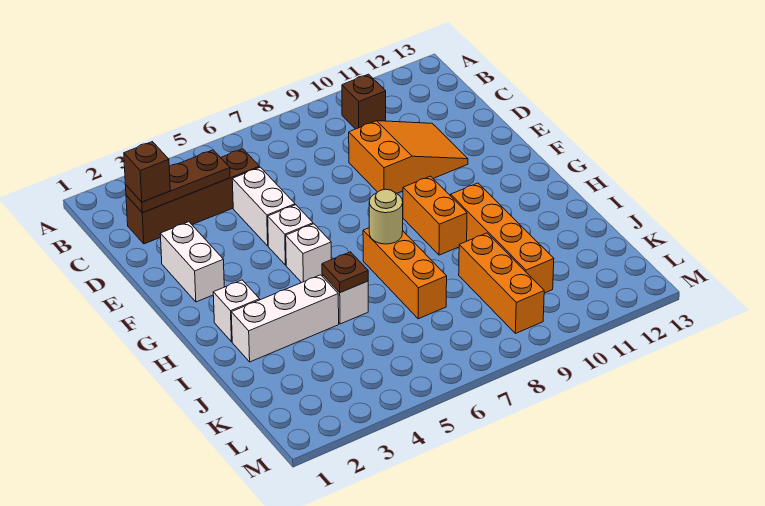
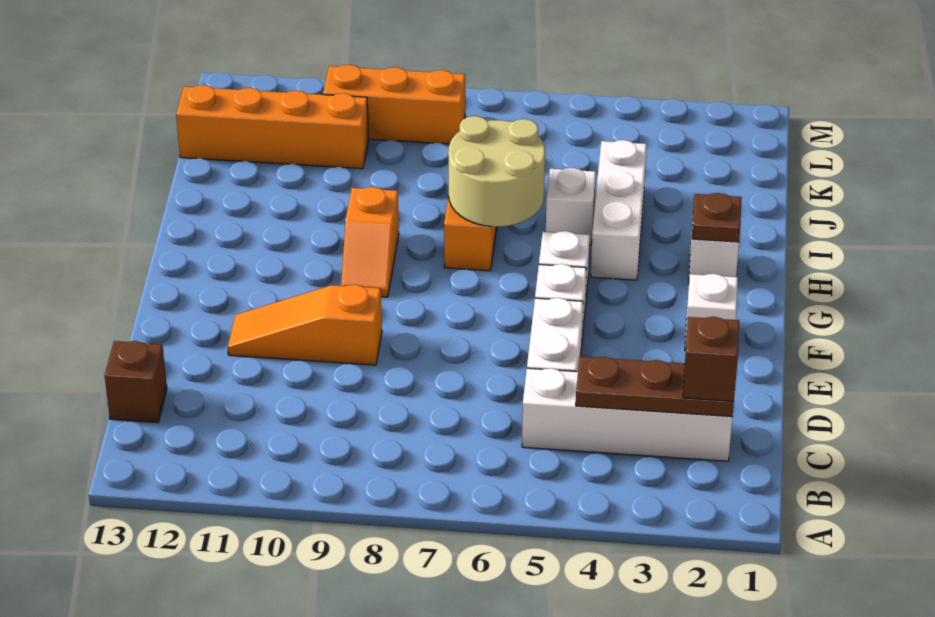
brown brick B10 level 1 -> brown brick C13 level 1
brown brick C2:C5 level 1 -> white brick C2:C5 level 1
orange slope D9:E11 level 1 top 9 -> orange slope E9:E11 level 1 top 9
white brick E2:F2 level 1 -> white brick F2 level 1
orange brick G9:H9 level 1 -> orange slope G9:H9 level 1 top H
tan round brick H7 level 2 -> tan round brick H6:I7 level 2
orange brick H10:K10 level 1 -> orange brick K10:K13 level 1
white brick I2:I4 level 1 -> white brick H4:J4 level 1
brown plate I5 level 2 -> brown plate H2 level 2
orange brick J9:L9 level 1 -> orange brick L8:L10 level 1

